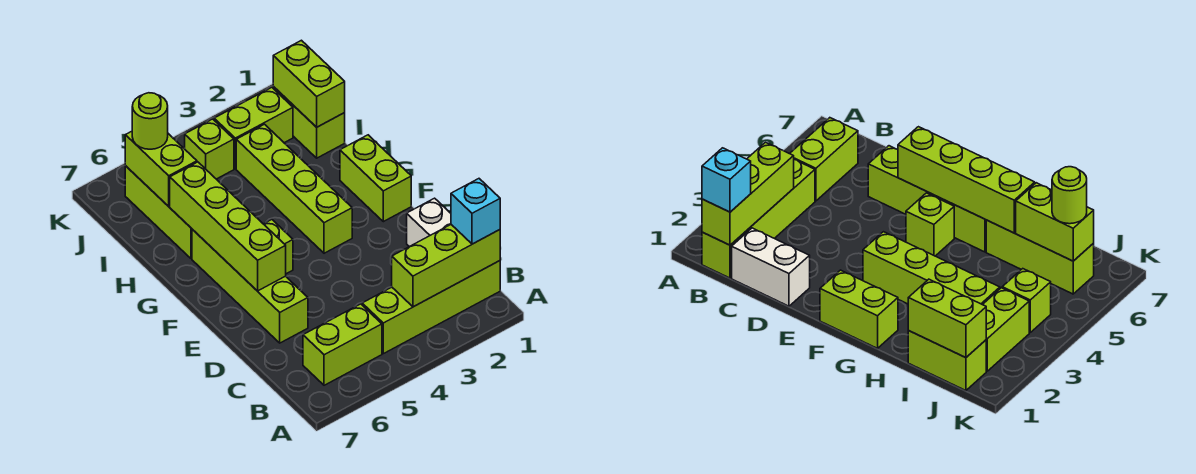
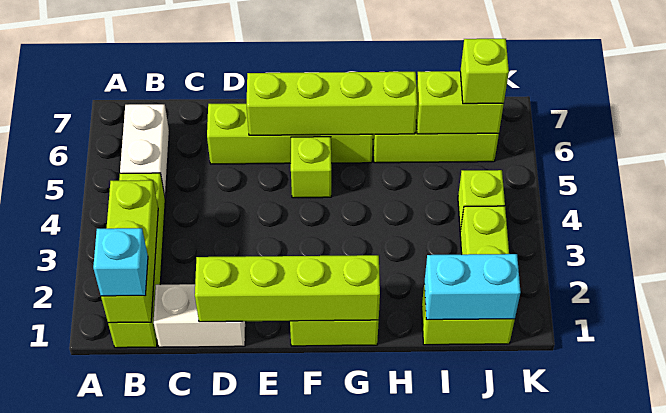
lime brick B5:B6 level 1 -> white brick B5:B6 level 1
lime brick F3:I3 level 1 -> lime brick D1:G1 level 2
lime brick I1:J1 level 2 -> cyan brick I1:J1 level 2
lime round brick J6 level 3 -> lime brick J6 level 3

